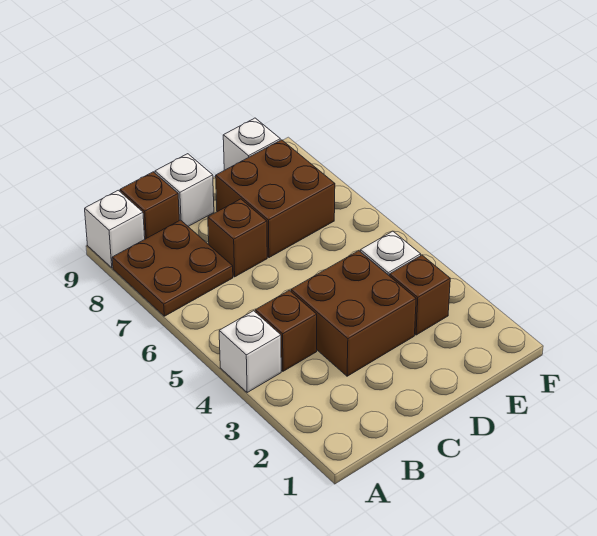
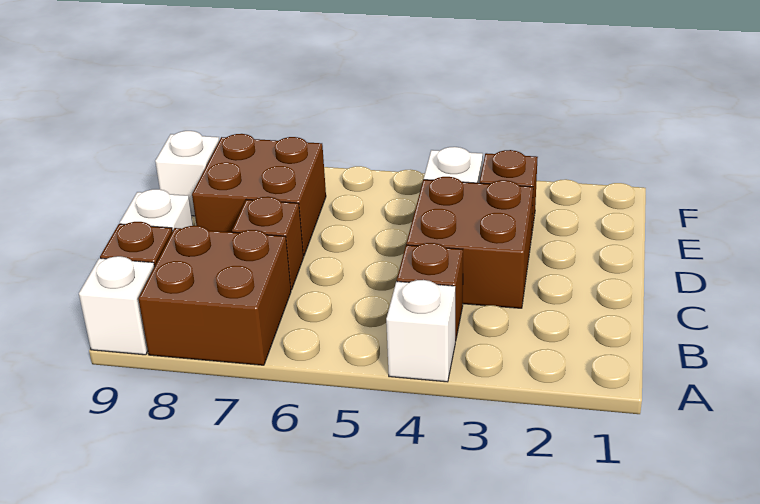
brown plate A7:B8 level 1 -> brown brick A7:B8 level 1

